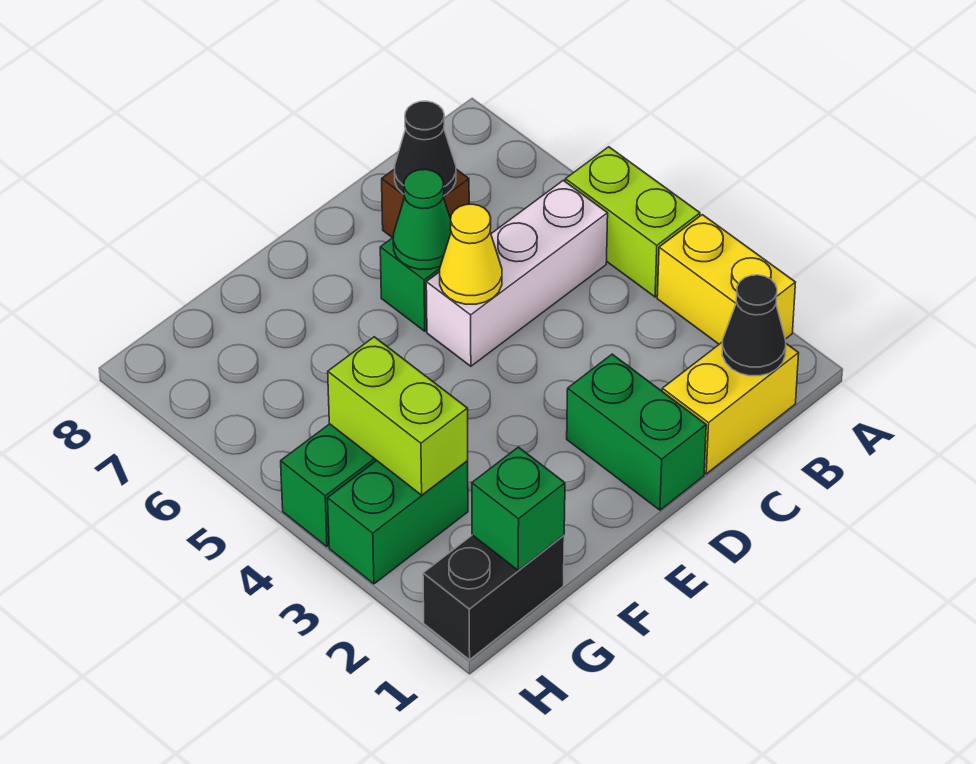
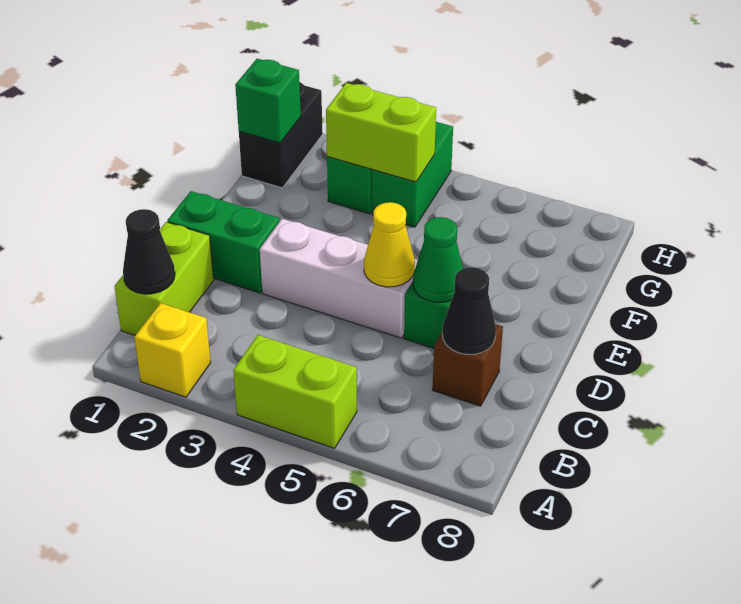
yellow brick A2:A3 level 1 -> yellow brick A2 level 1
yellow brick B1:C1 level 1 -> lime brick B1:C1 level 1
white brick B5:D5 level 1 -> white brick D3:D5 level 1

